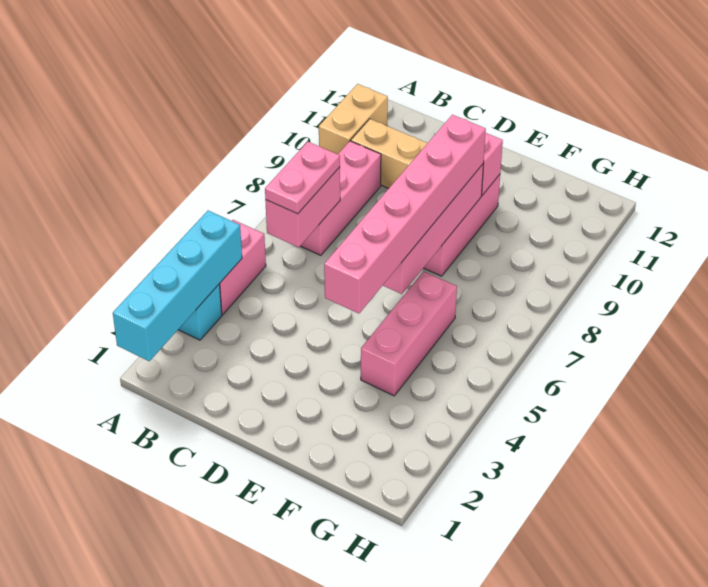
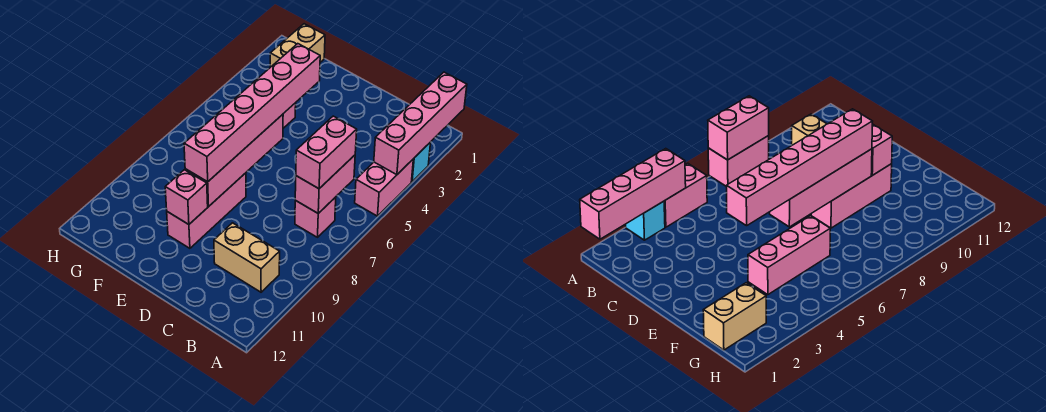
cyan brick A1:A4 level 2 -> pink brick A1:A4 level 2
tan brick A10:A11 level 1 -> tan brick G1:G2 level 1
pink plate B6:B7 level 3 -> pink brick B6:B7 level 3
pink brick B7:B9 level 1 -> pink brick B7 level 1

